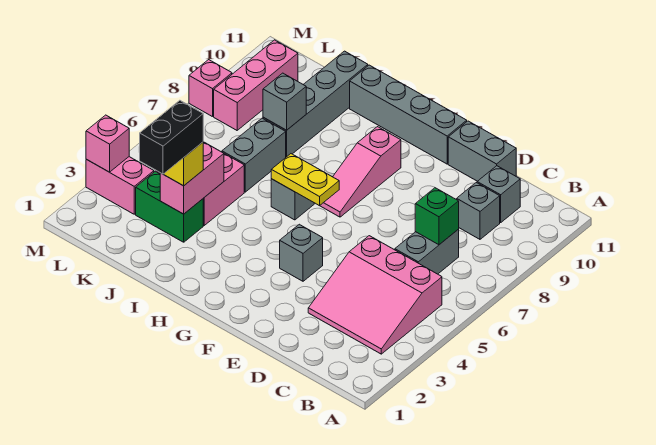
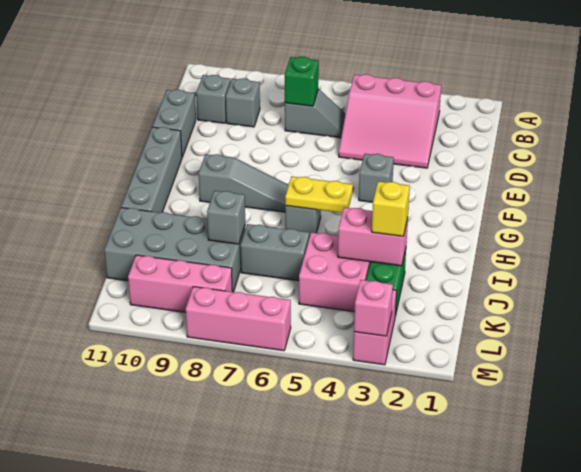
pink slope B3:D5 level 1 top 5 -> pink slope B3:D5 level 1 top B
grey brick C6:C7 level 1 -> grey slope C6:C7 level 1 top 7
yellow plate G6:H6 level 2 -> yellow plate H5:H6 level 2
pink slope G7:G9 level 1 top 9 -> grey slope G7:G9 level 1 top 9
black brick J2:J3 level 4 -> none
grey brick J8:J11 level 1 -> grey brick J8:K11 level 1
pink brick M8 level 1 -> pink brick M6:M8 level 1

